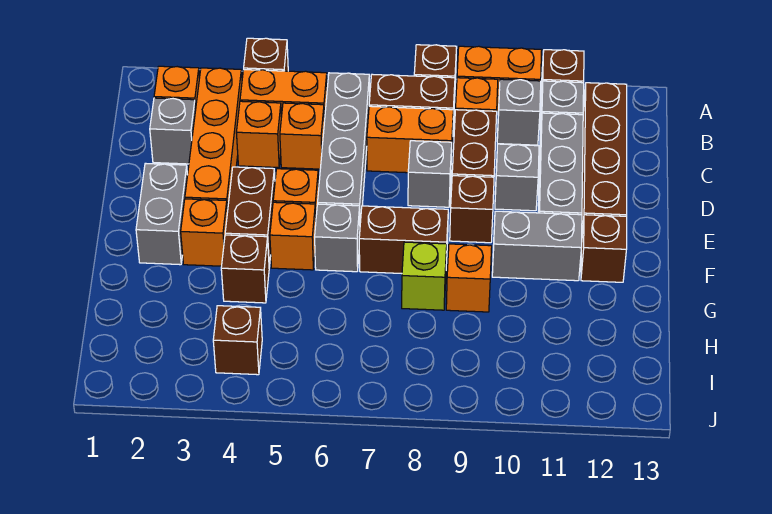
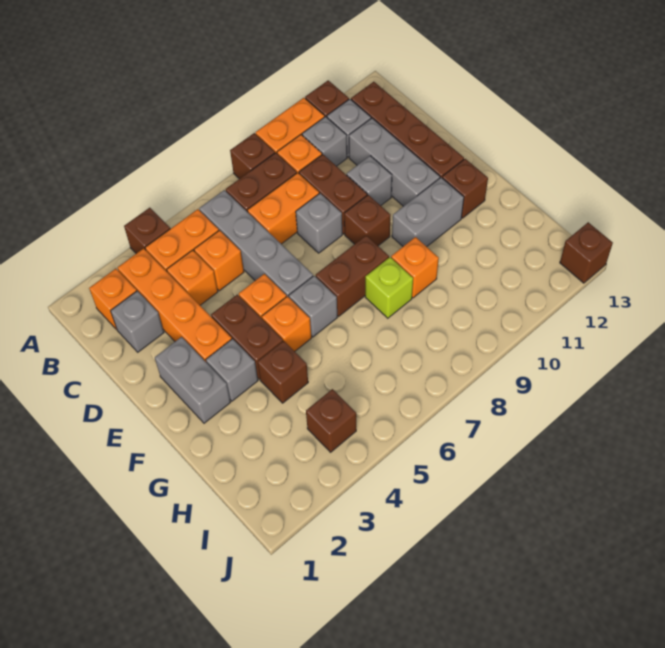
orange brick F3 level 1 -> grey brick F3 level 1
none -> brown brick J13 level 1

